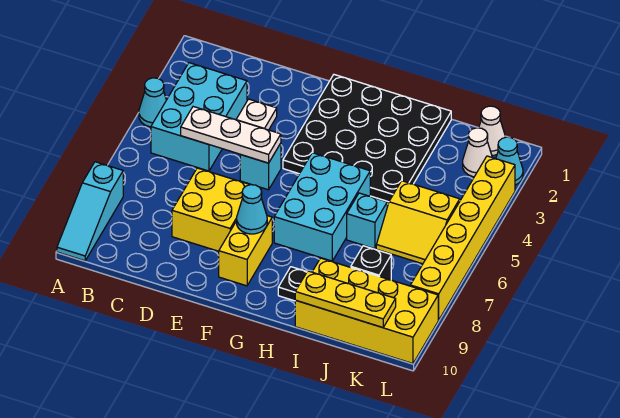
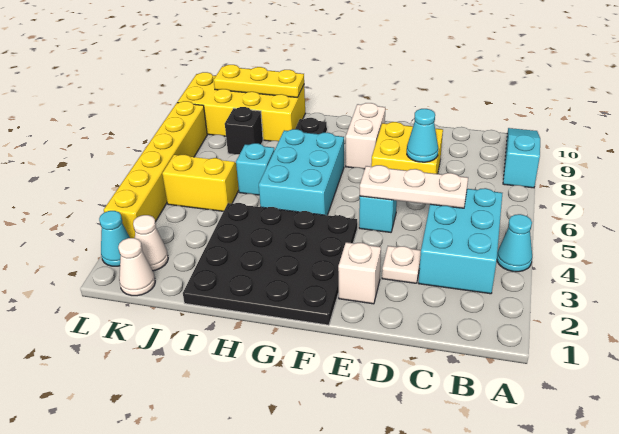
none -> white brick E2 level 1
yellow brick F8:F9 level 1 -> white brick F8:F9 level 1
cyan cone F8 level 2 -> cyan cone D7 level 2

